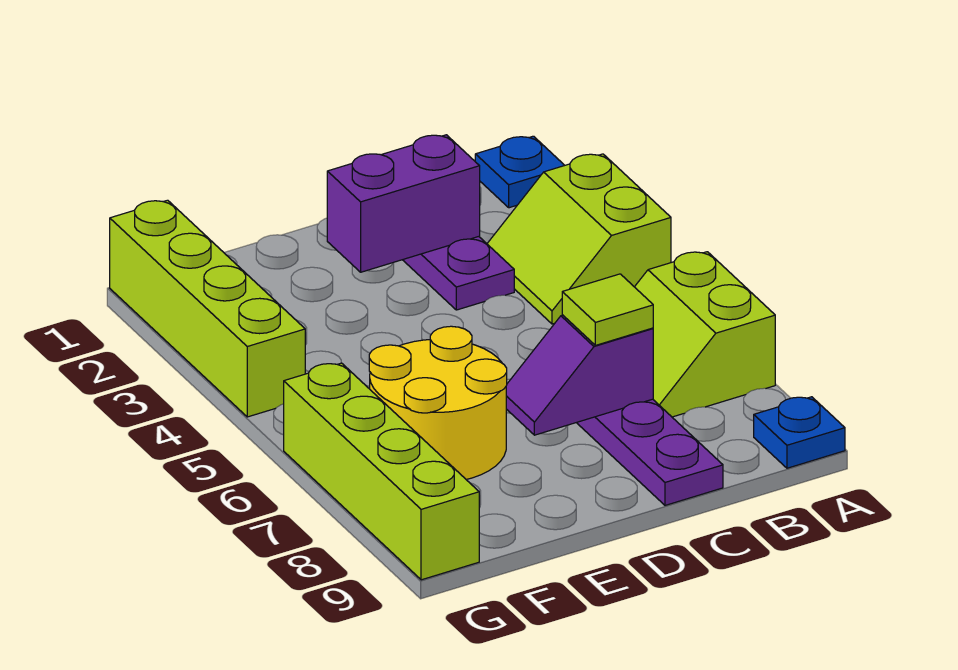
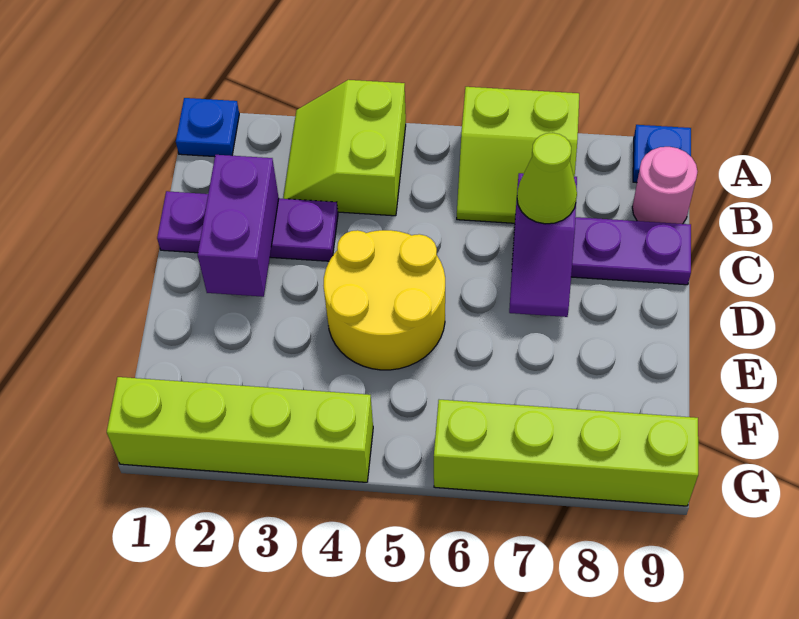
lime slope A3:B4 level 1 top A -> lime slope A3:B4 level 1 top 4
none -> pink round brick B9 level 1
lime tile C7 level 3 -> lime cone C7 level 3
yellow round brick E6:F7 level 1 -> yellow round brick D4:E5 level 1

